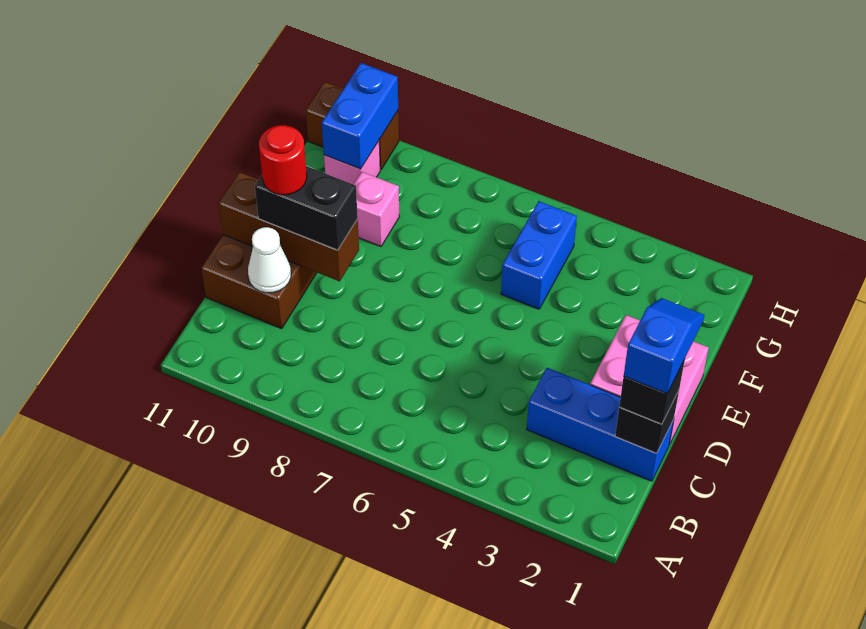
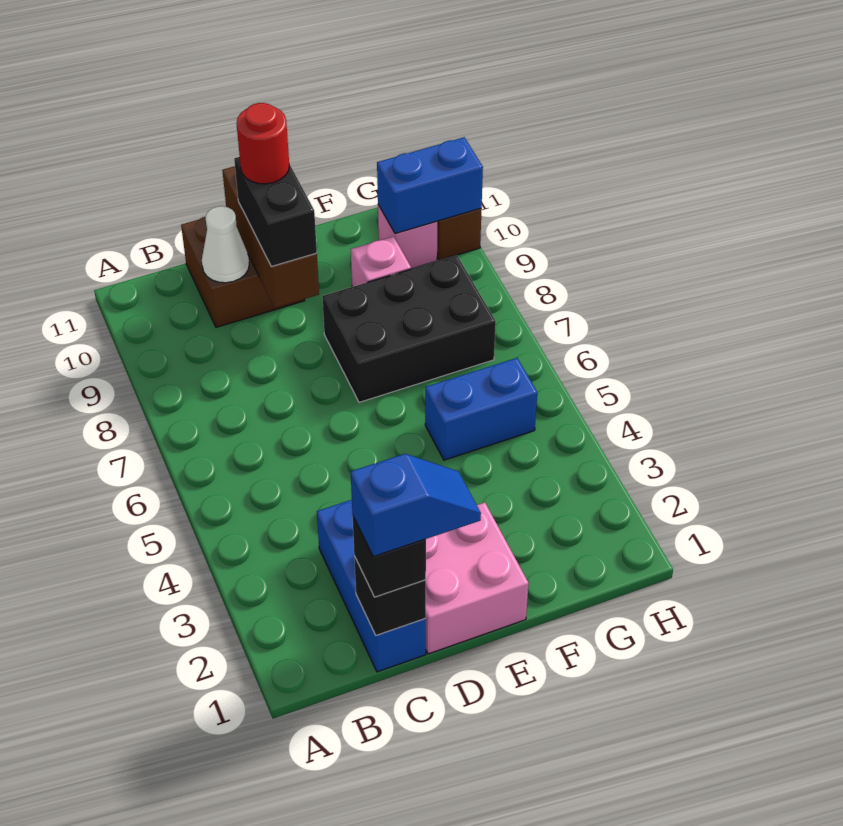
none -> black brick E7:G8 level 1

